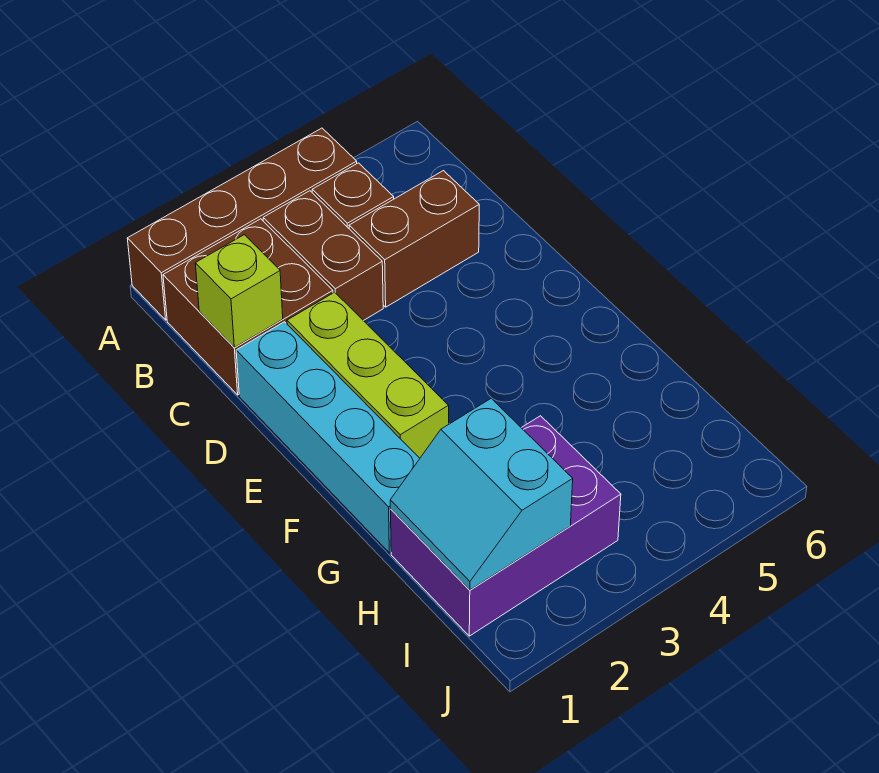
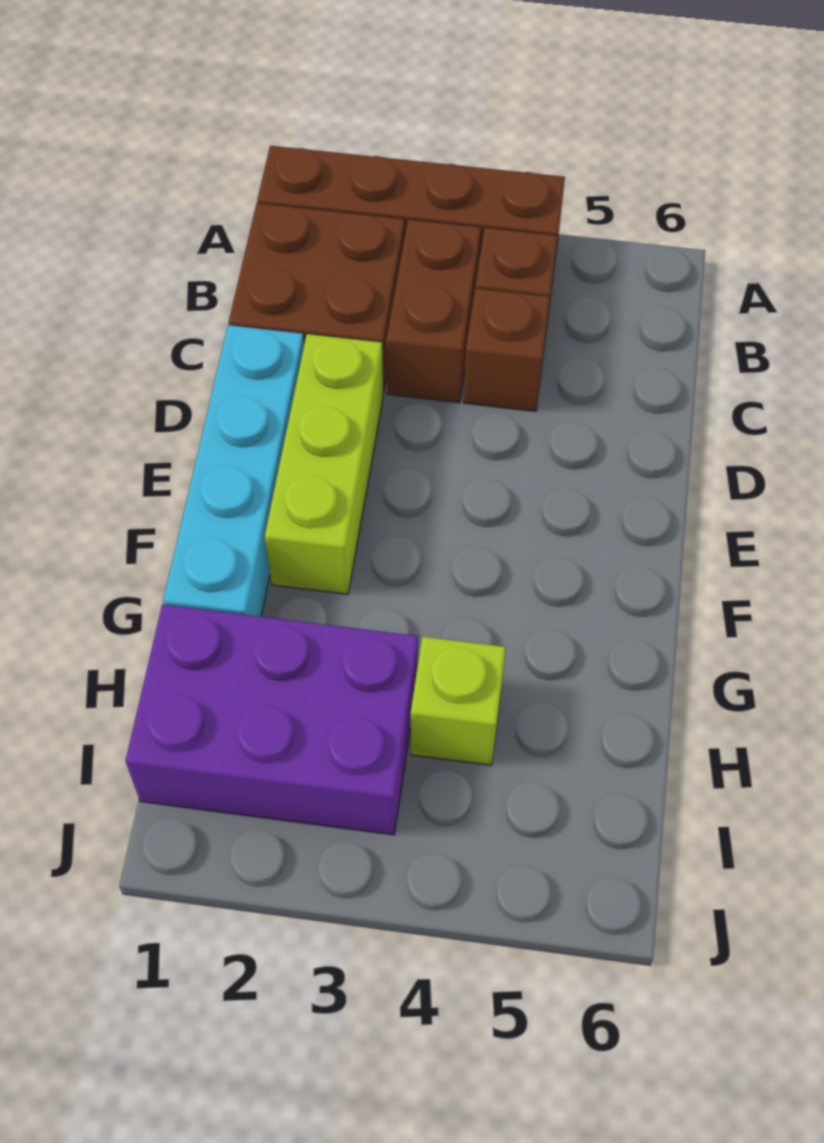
lime brick C1 level 2 -> lime brick H4 level 1
brown brick C4:C5 level 1 -> brown brick C4 level 1
cyan slope H1:I2 level 2 top 2 -> none

